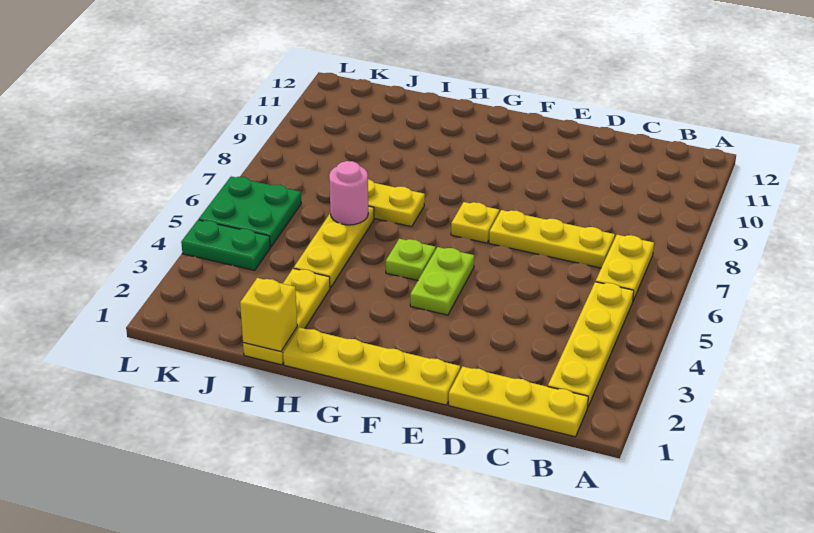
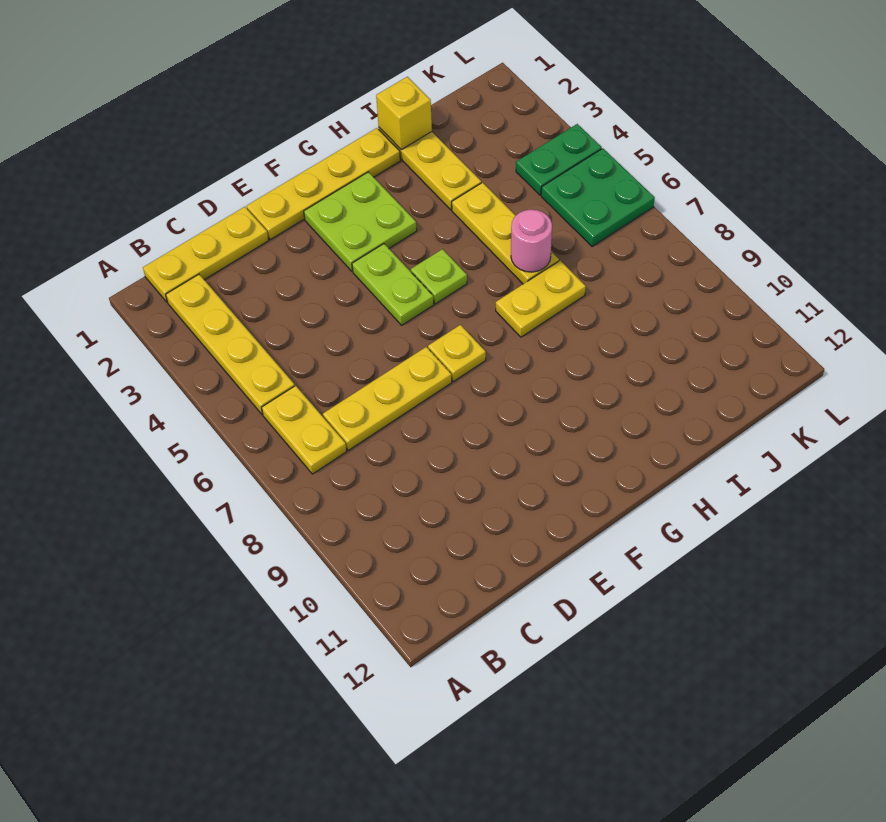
none -> lime plate F2:G3 level 1

